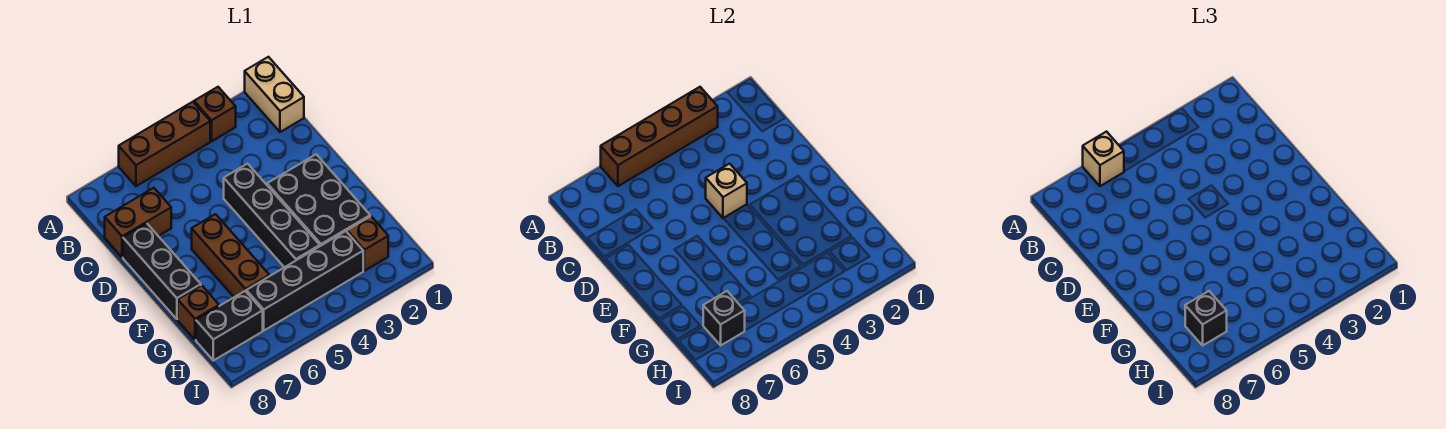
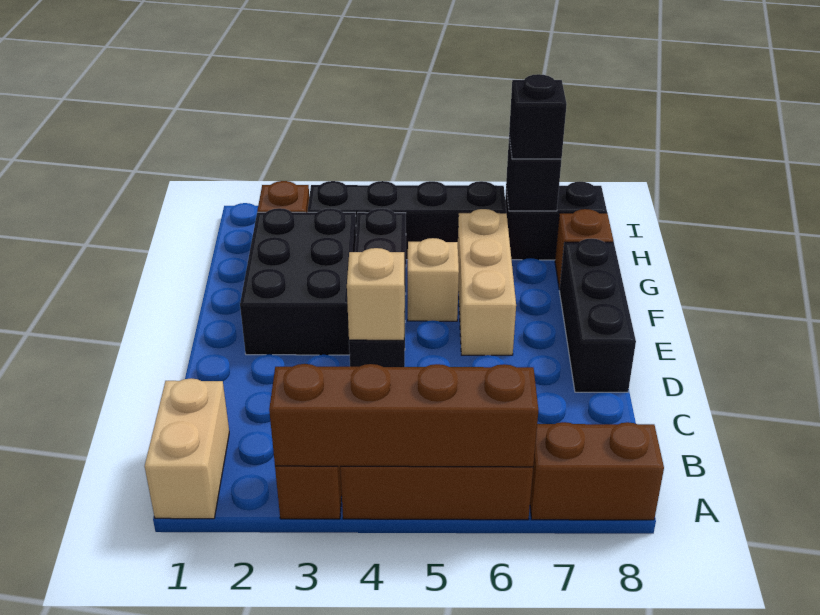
tan brick A6 level 3 -> tan brick F5 level 1
brown brick C7:C8 level 1 -> brown brick A7:A8 level 1
brown brick E6:G6 level 1 -> tan brick E6:G6 level 1

